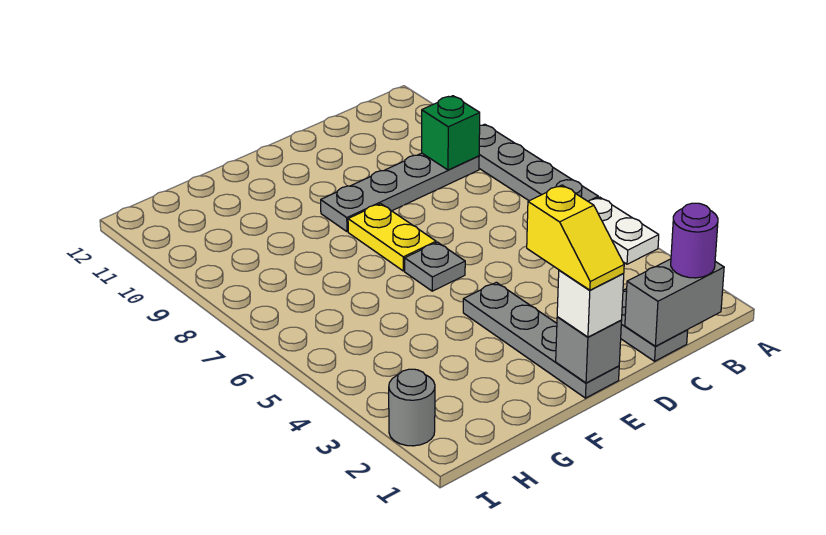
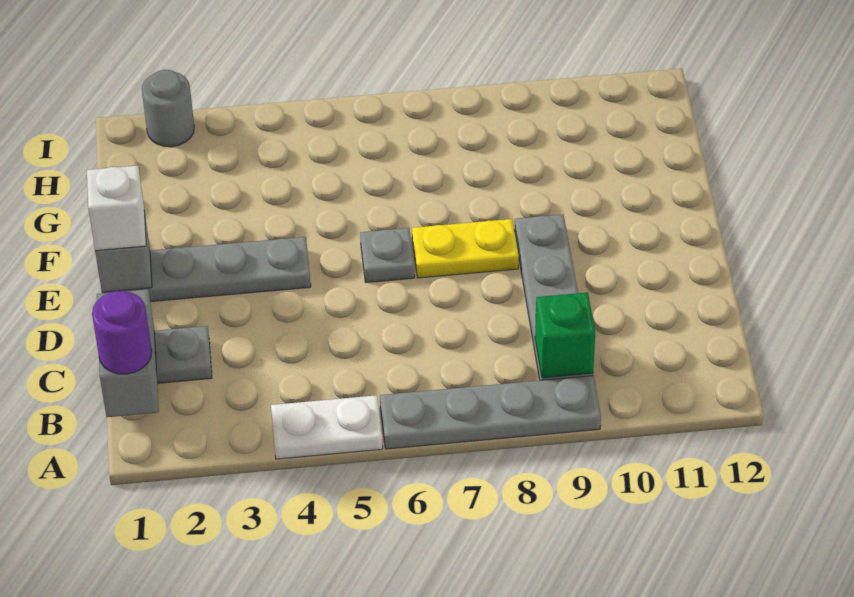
yellow slope E1:E2 level 4 top 2 -> none

